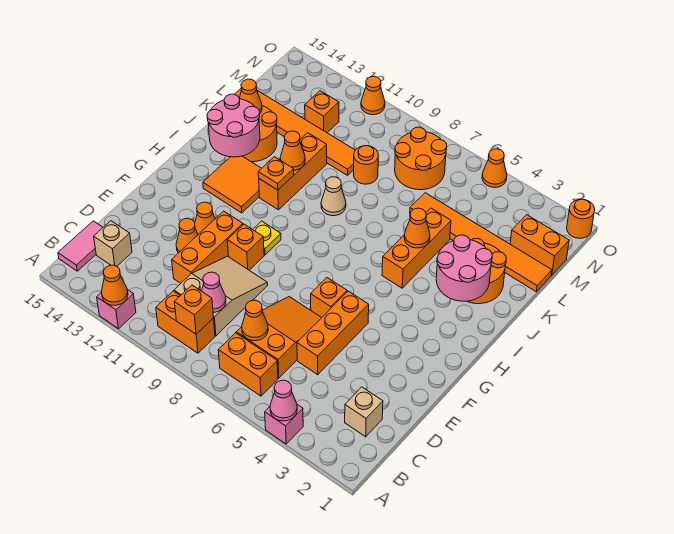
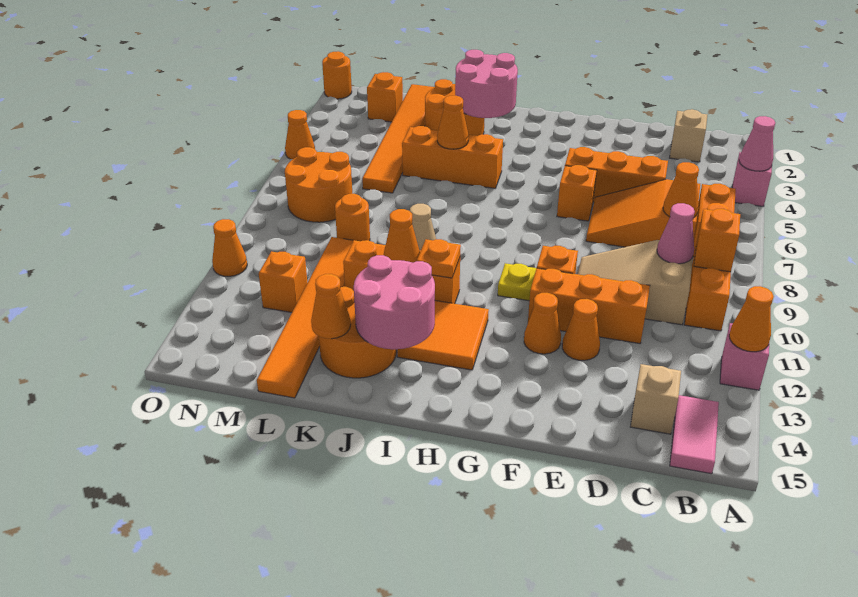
pink tile B15:C15 level 1 -> pink tile B14:B15 level 1
orange brick M1:M2 level 1 -> orange brick M2 level 1

